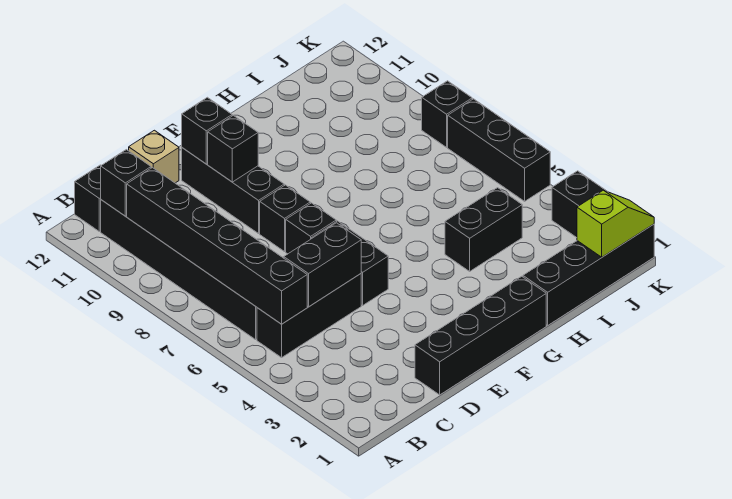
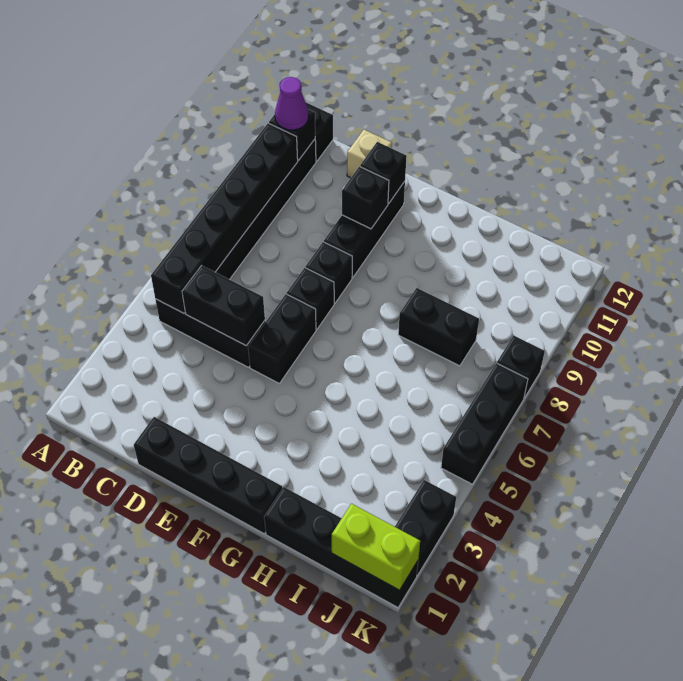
none -> purple cone B11 level 3
black brick H4:I4 level 1 -> black brick H8:I8 level 1
lime slope J1:K1 level 2 top J -> lime brick J1:K1 level 2

